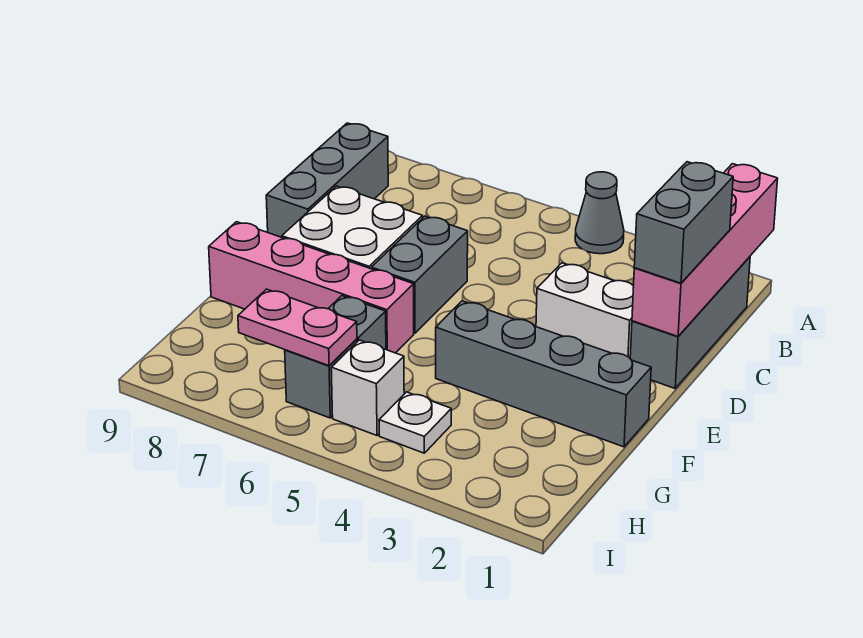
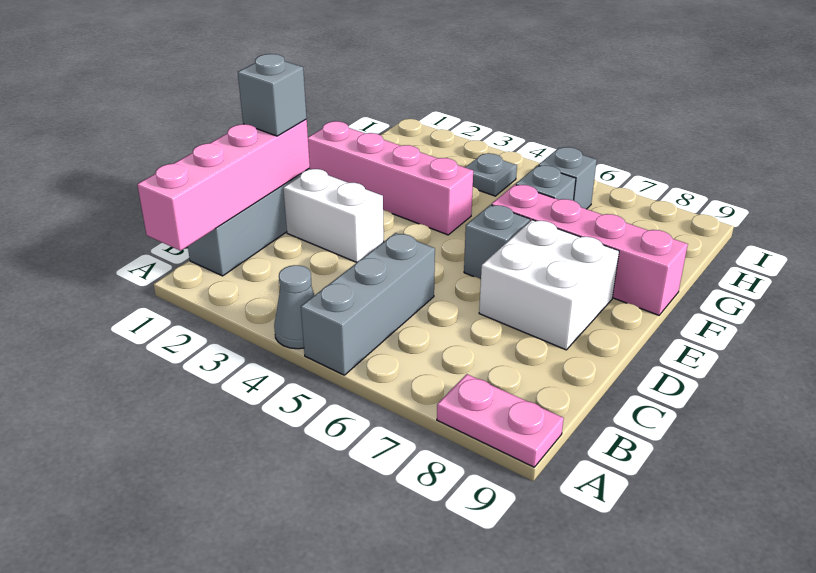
grey brick B9:D9 level 1 -> grey brick A5:C5 level 1
grey brick C1:D1 level 3 -> grey brick D1 level 3
grey brick D6:E6 level 1 -> grey brick E6 level 1
grey brick F1:F4 level 1 -> pink brick F1:F4 level 1
white plate H4 level 1 -> grey plate H4 level 1
white brick H5 level 1 -> none
pink plate H6:H7 level 2 -> pink plate A8:A9 level 1

